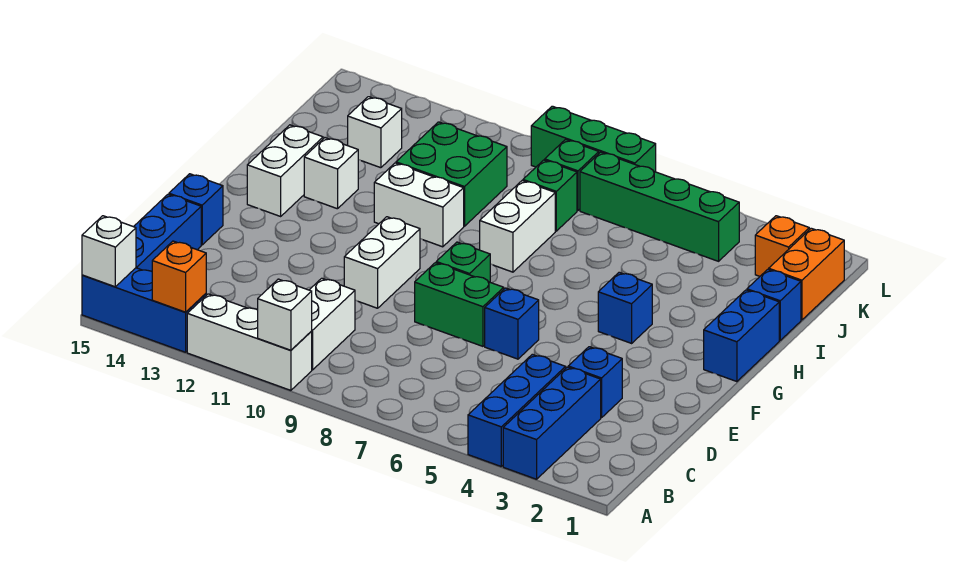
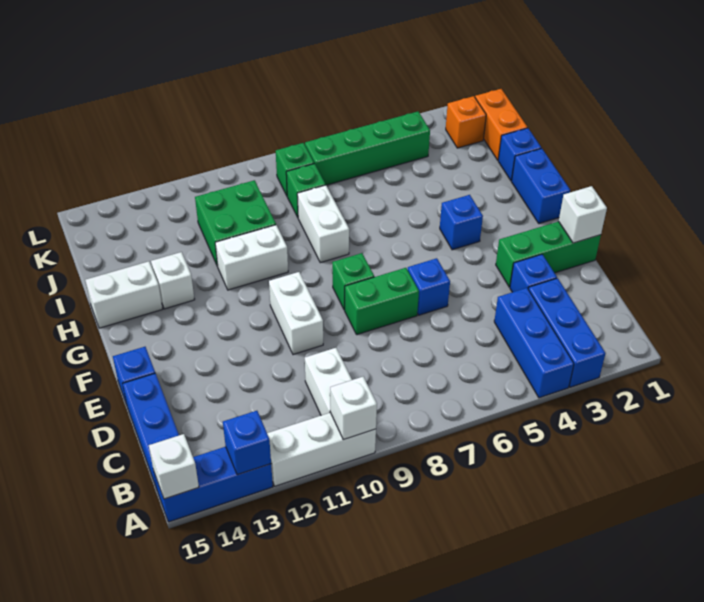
orange brick A13 level 2 -> blue brick A13 level 2
white brick G14:H14 level 1 -> white brick H14:H15 level 1
white brick J13 level 1 -> white brick E1 level 2
green brick L7:L9 level 1 -> green brick E1:E3 level 1

